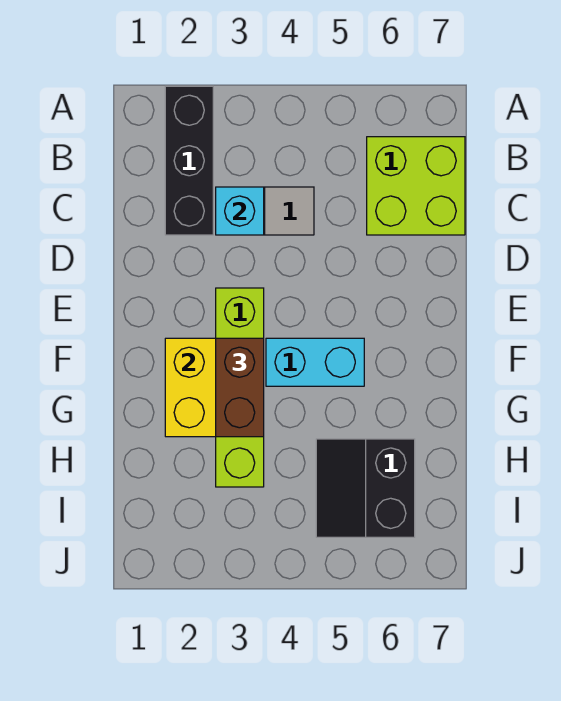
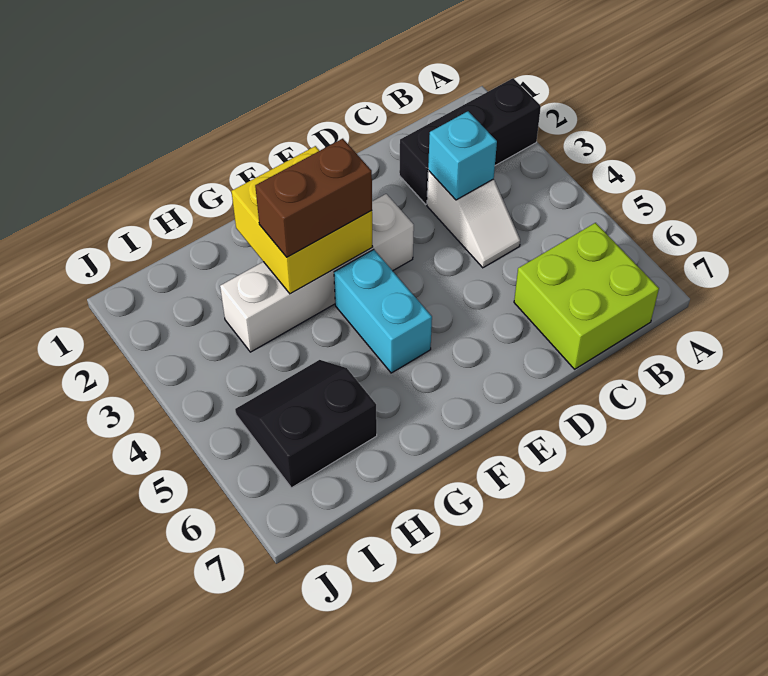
lime brick E3:H3 level 1 -> white brick E3:H3 level 1

